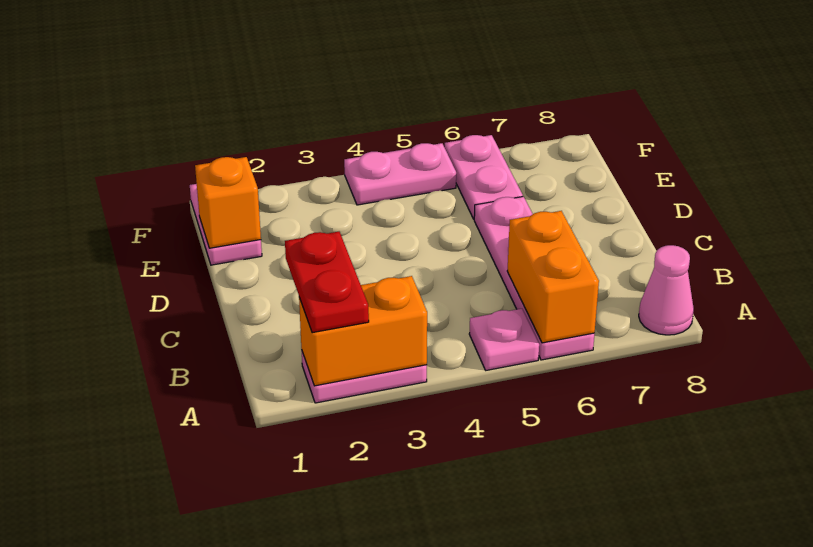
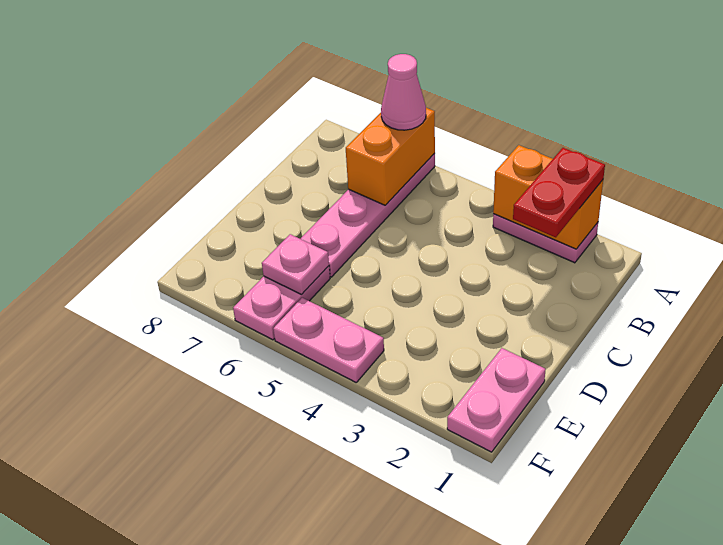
pink plate A5 level 1 -> pink plate E6 level 2
pink cone A8 level 1 -> pink cone A6 level 3
orange brick E1 level 2 -> none

